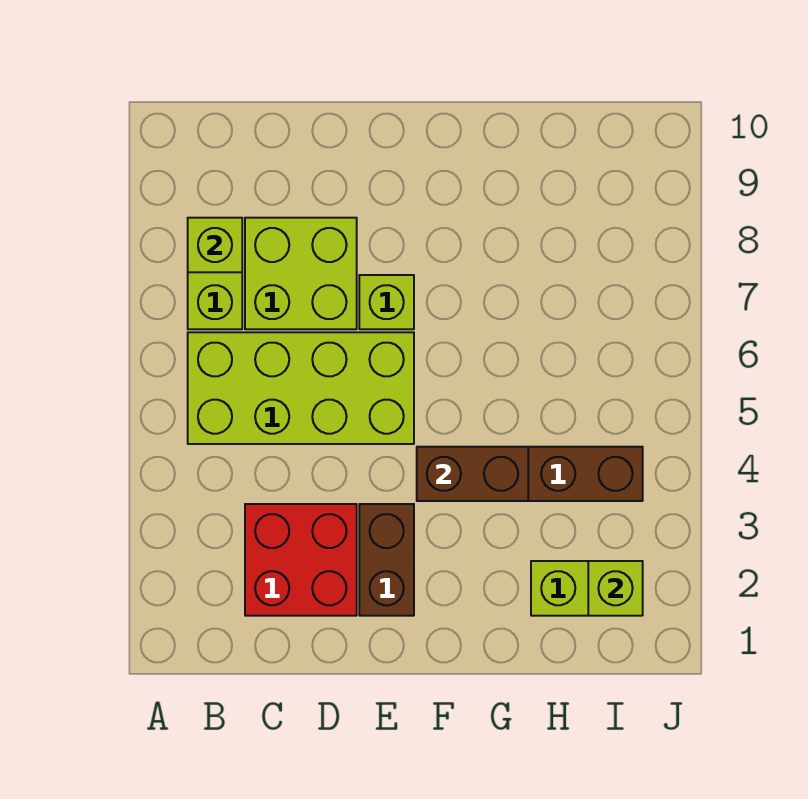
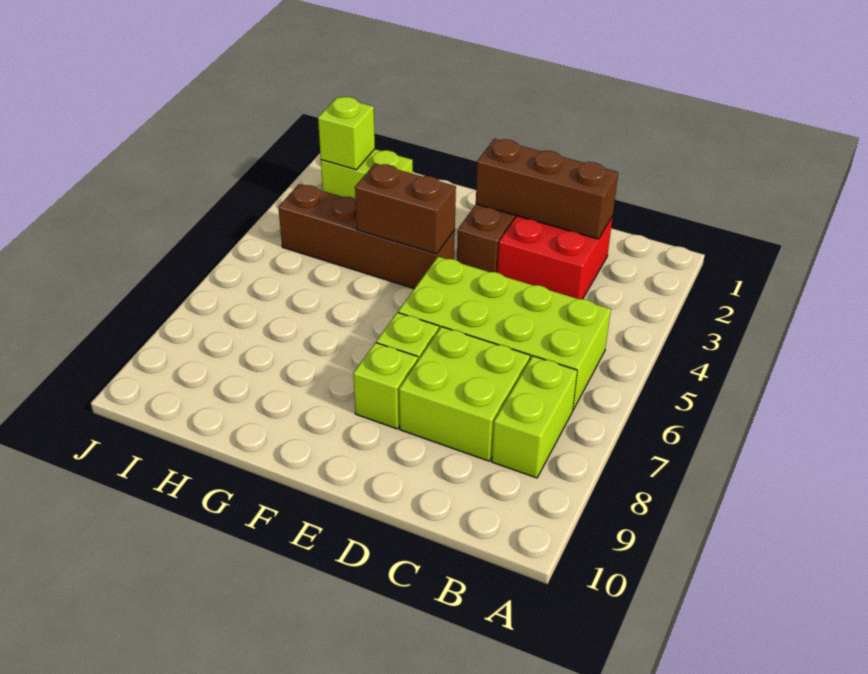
lime brick B8 level 2 -> lime brick E8 level 1
none -> brown brick C2:E2 level 2

